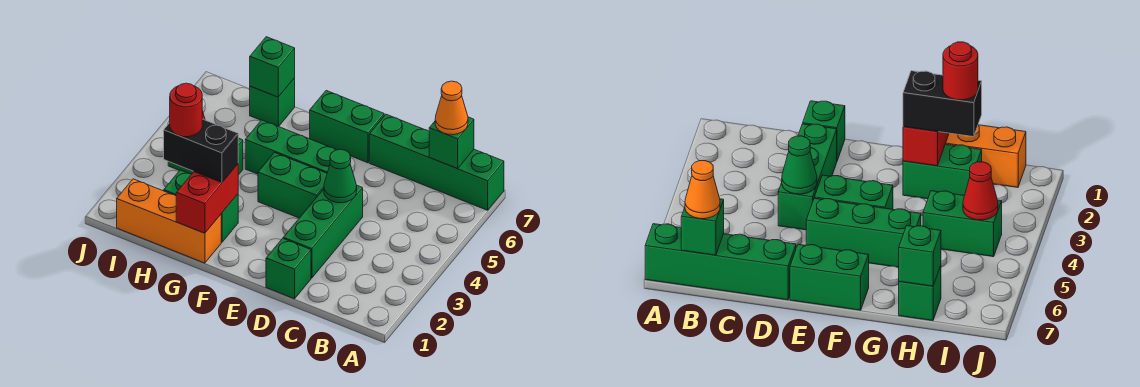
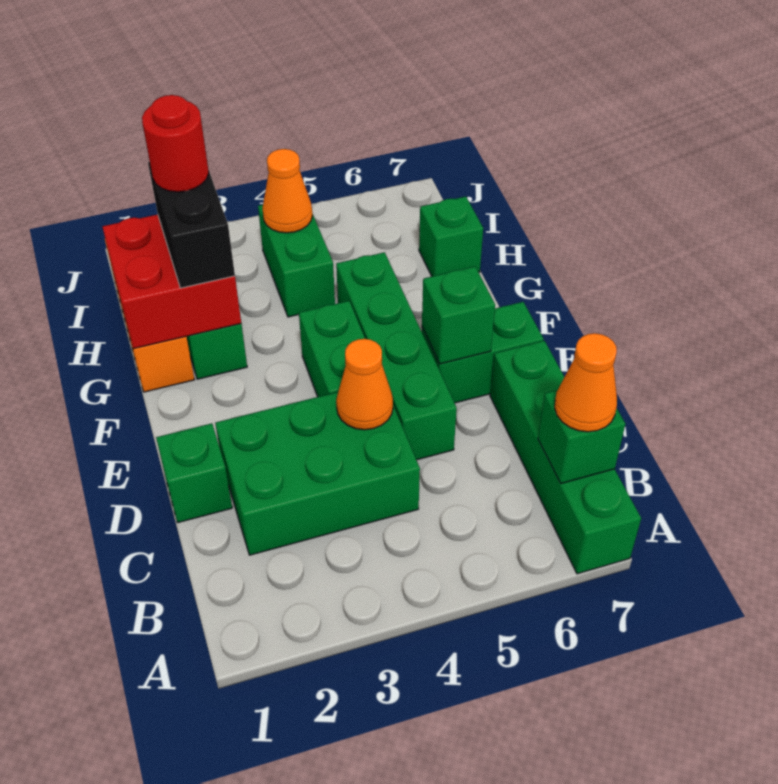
green brick D2:D4 level 1 -> green brick C2:D4 level 1
green cone D4 level 2 -> orange cone D4 level 2
green brick E5:G5 level 1 -> green brick D5:G5 level 1
green brick E7:F7 level 1 -> green brick E6:E7 level 1
red brick G1:G2 level 2 -> red brick G1:H2 level 2
green brick H7 level 2 -> green brick E6 level 2
red cone I4 level 2 -> orange cone I4 level 2

